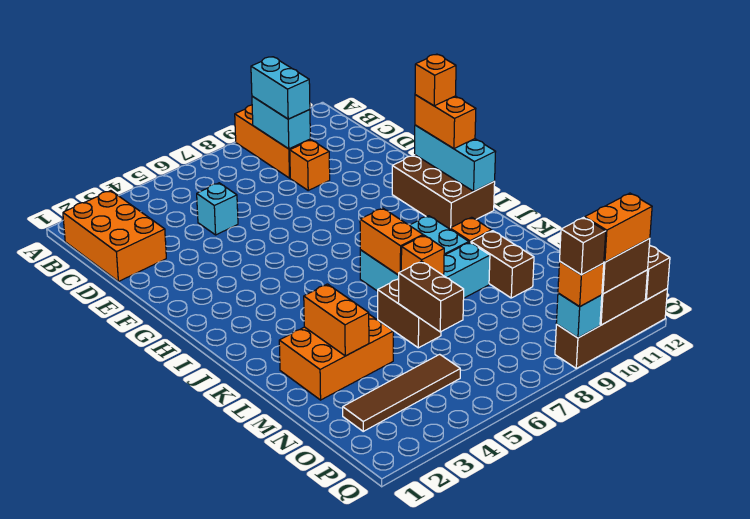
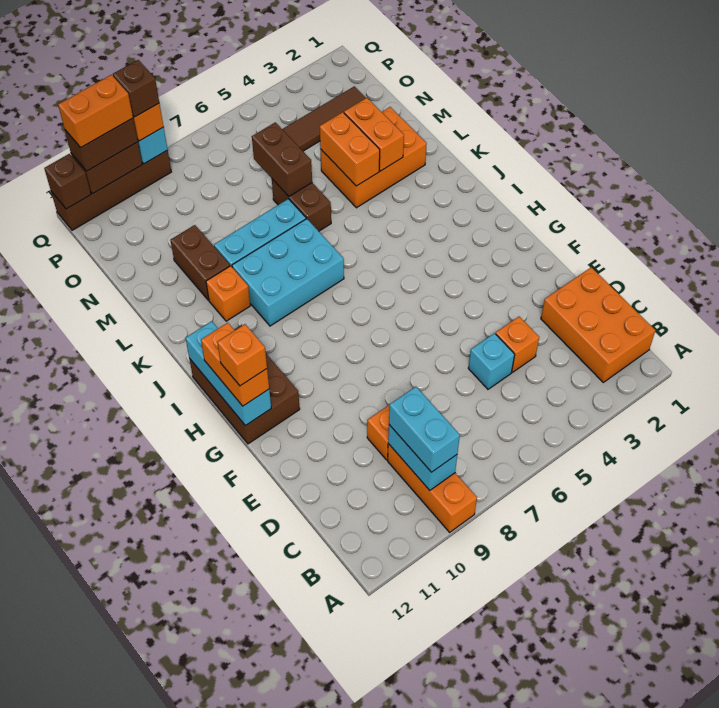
orange brick J7:K7 level 2 -> orange brick L4:M4 level 2
orange brick L7 level 2 -> orange brick D4 level 1

